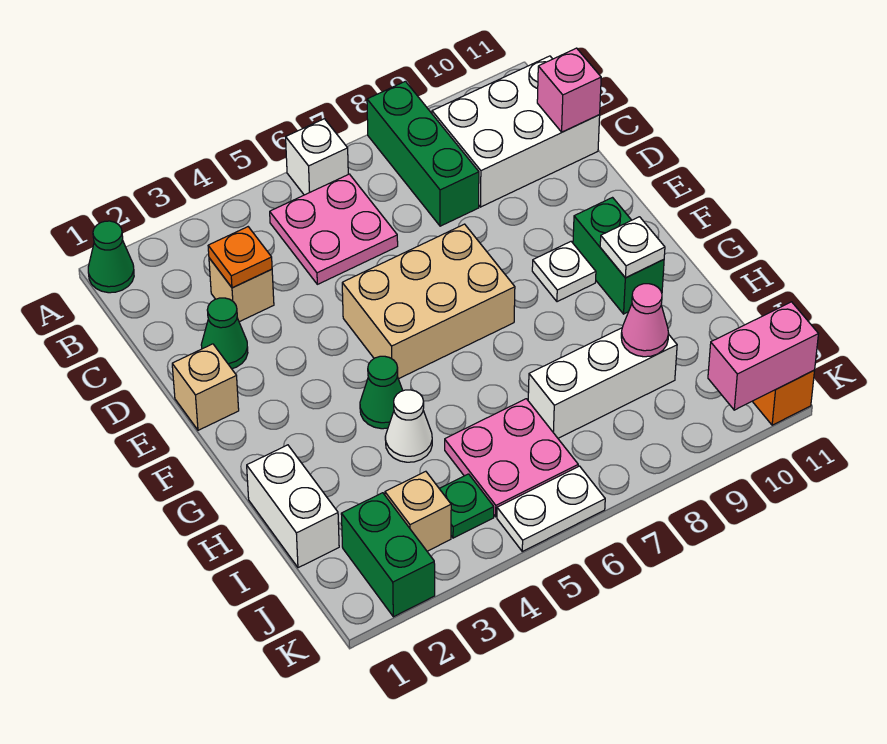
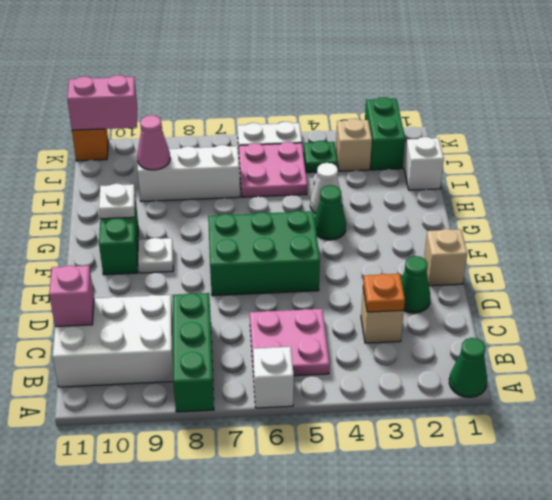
tan brick E5:F7 level 1 -> green brick E5:F7 level 1
white brick H1:I1 level 1 -> white brick I1 level 1

